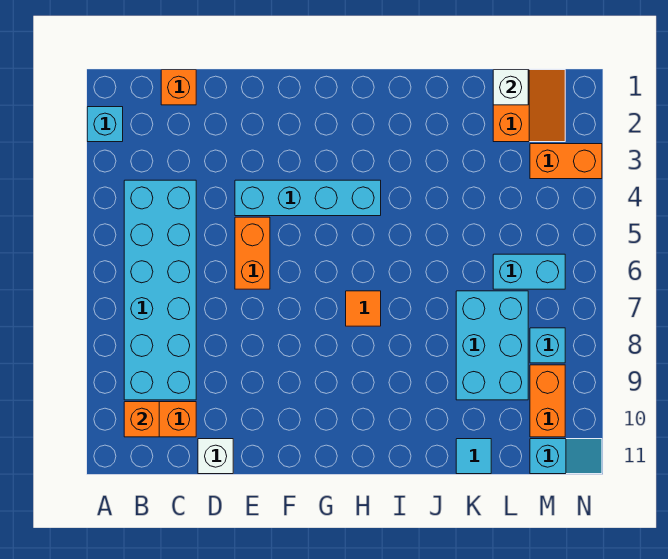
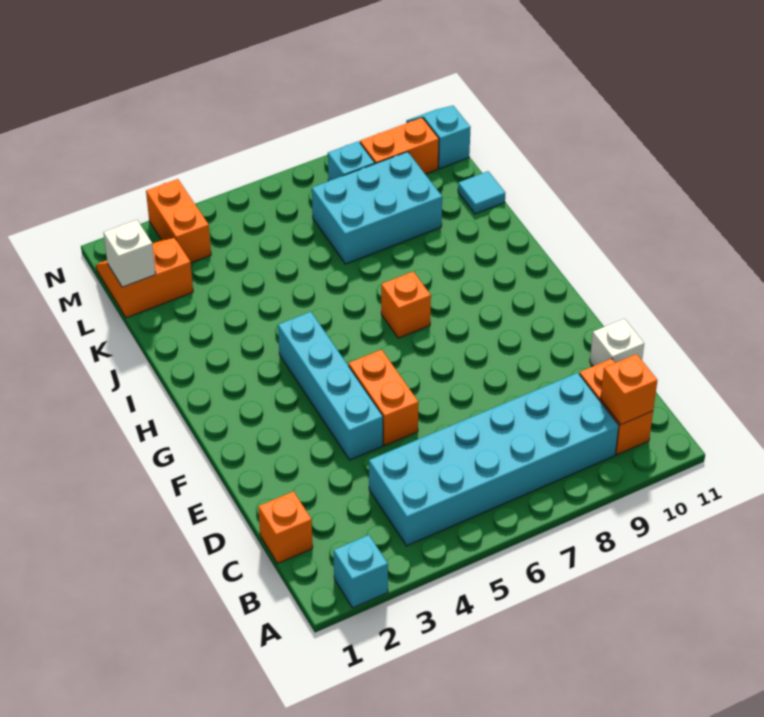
orange brick E5:E6 level 1 -> orange brick E5:F5 level 1
orange tile H7 level 1 -> orange brick H7 level 1
cyan brick L6:M6 level 1 -> none

